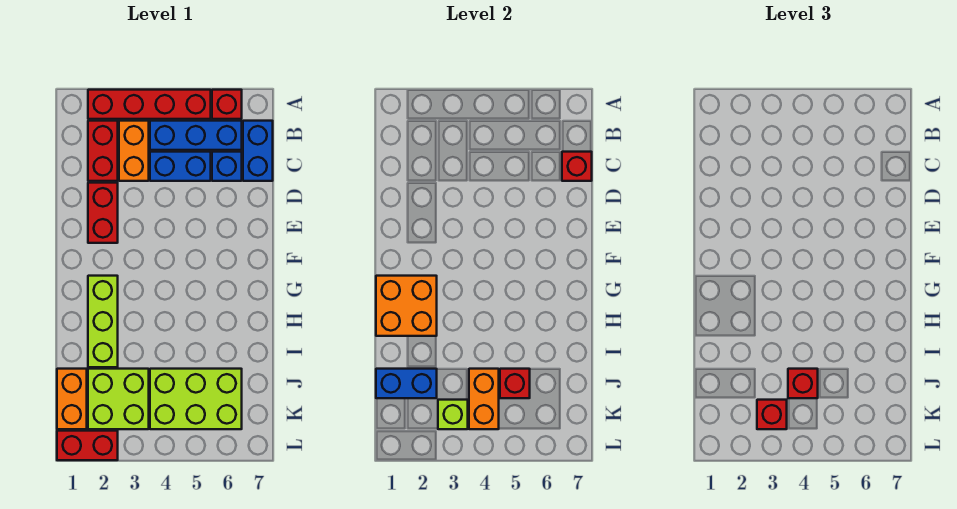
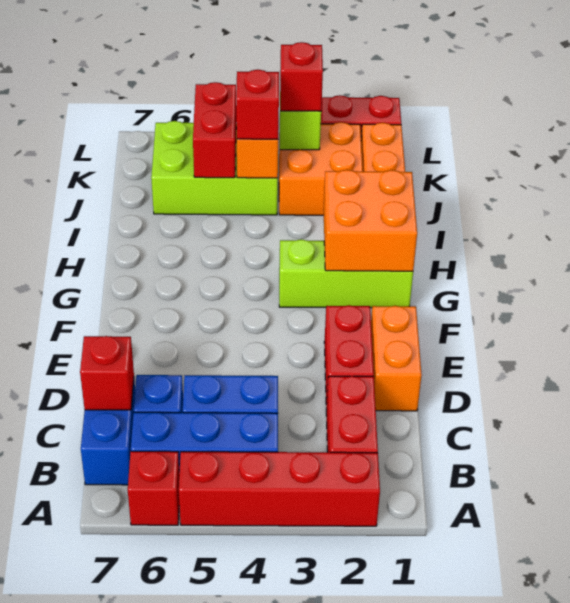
orange brick B3:C3 level 1 -> orange brick D1:E1 level 1
lime brick G2:I2 level 1 -> lime brick G1:G3 level 1
blue brick J1:J2 level 2 -> none
lime brick J2:K3 level 1 -> orange brick J2:K3 level 1
red brick J5 level 2 -> red brick J5:K5 level 2

